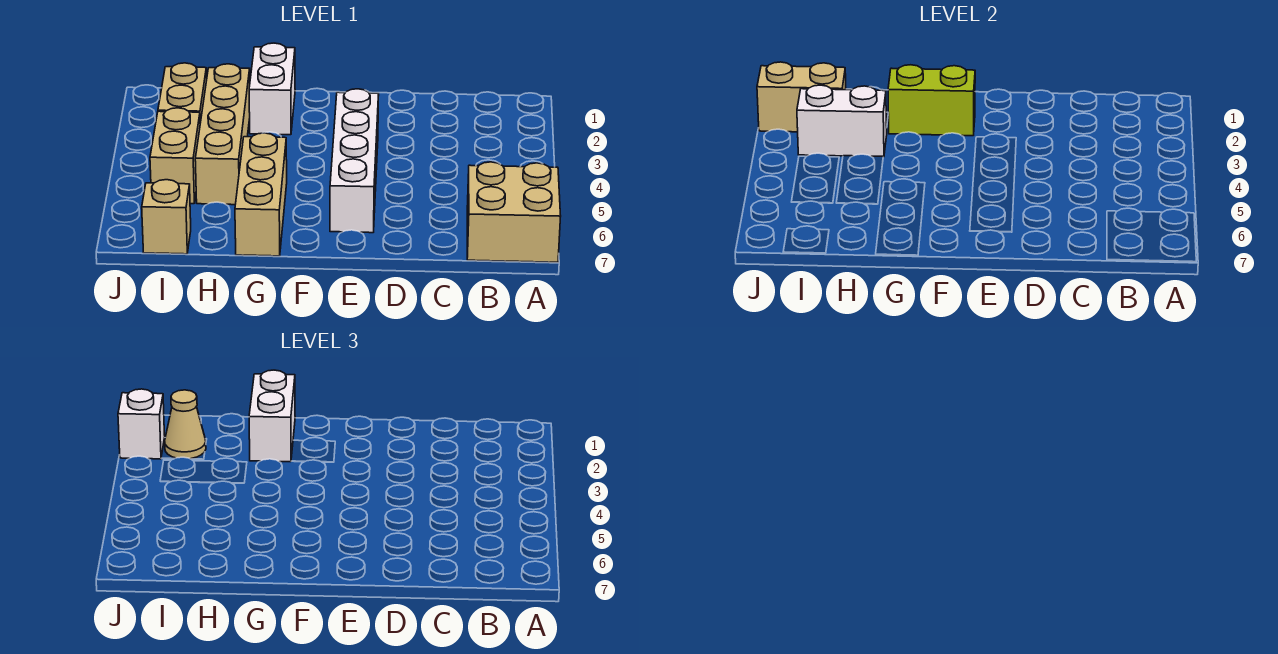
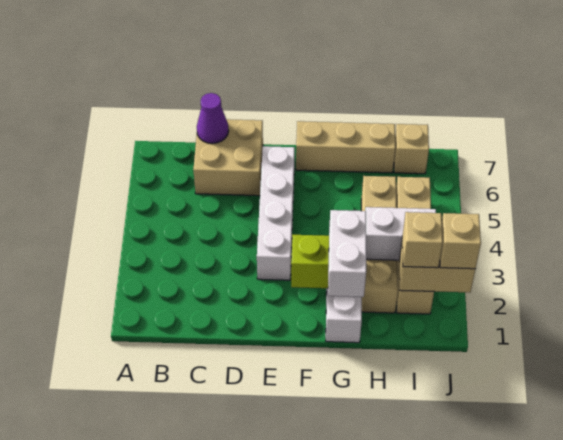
tan brick A6:B7 level 1 -> tan brick C6:D7 level 1
none -> purple cone C7 level 2
tan brick G5:G7 level 1 -> tan brick F7:H7 level 1
tan cone I2 level 3 -> tan brick I2 level 3
white brick J2 level 3 -> tan brick J2 level 3

